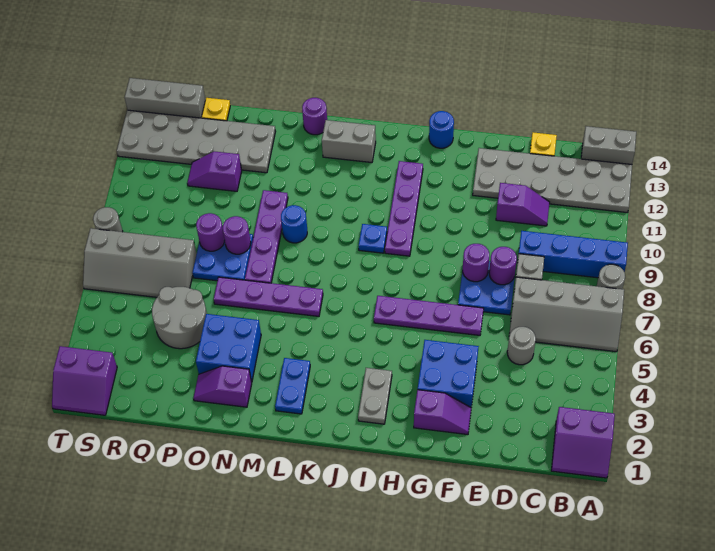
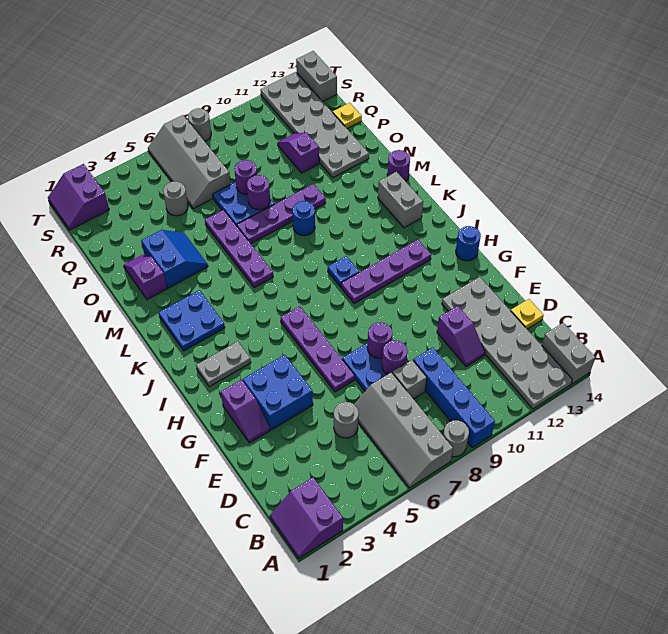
blue plate L2:L3 level 1 -> blue plate K2:L3 level 1
blue brick N3:O4 level 1 -> blue slope N3:O4 level 1 top 3
grey round brick P4:Q5 level 1 -> grey round brick Q5 level 1
grey brick R14:T14 level 1 -> grey brick S14:T14 level 1

